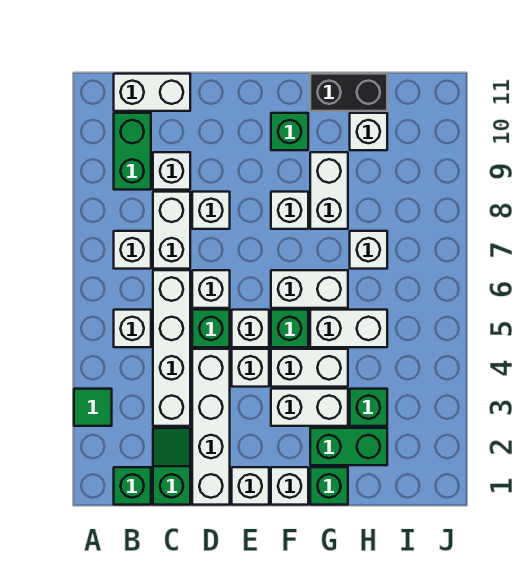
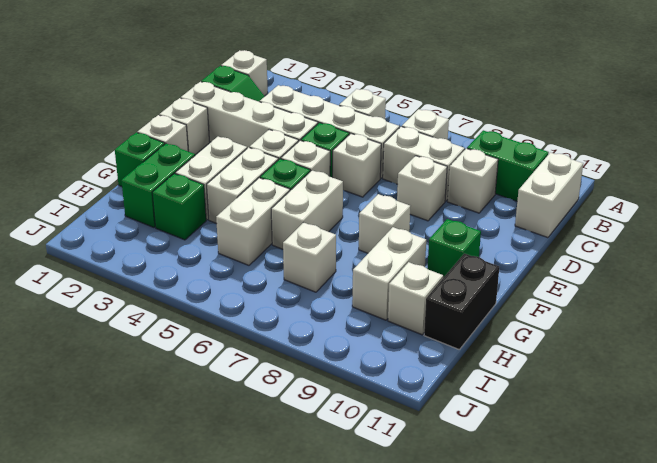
green tile A3 level 1 -> none
green brick B1 level 1 -> white brick B1 level 1
white brick G8:G9 level 1 -> white brick G9:H9 level 1

